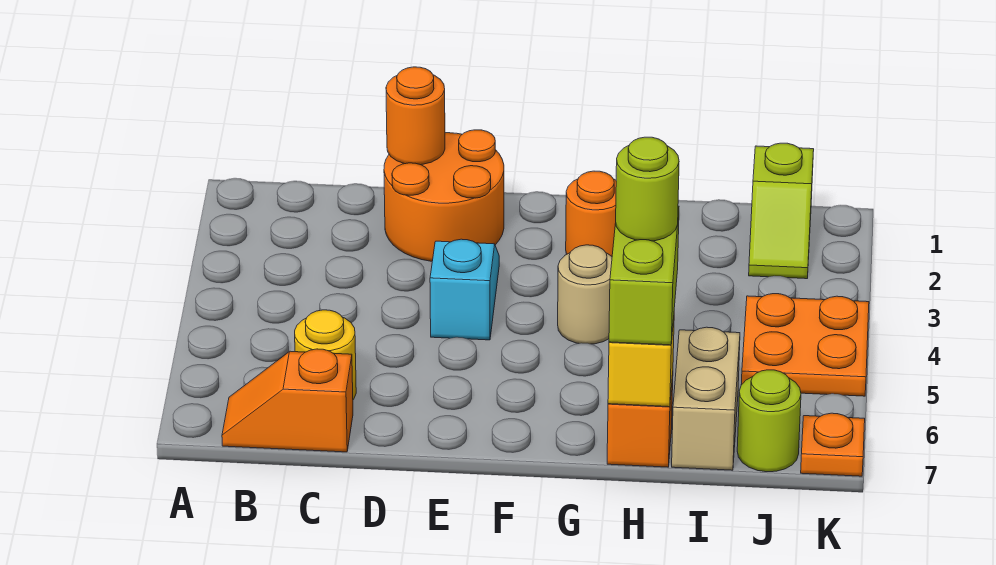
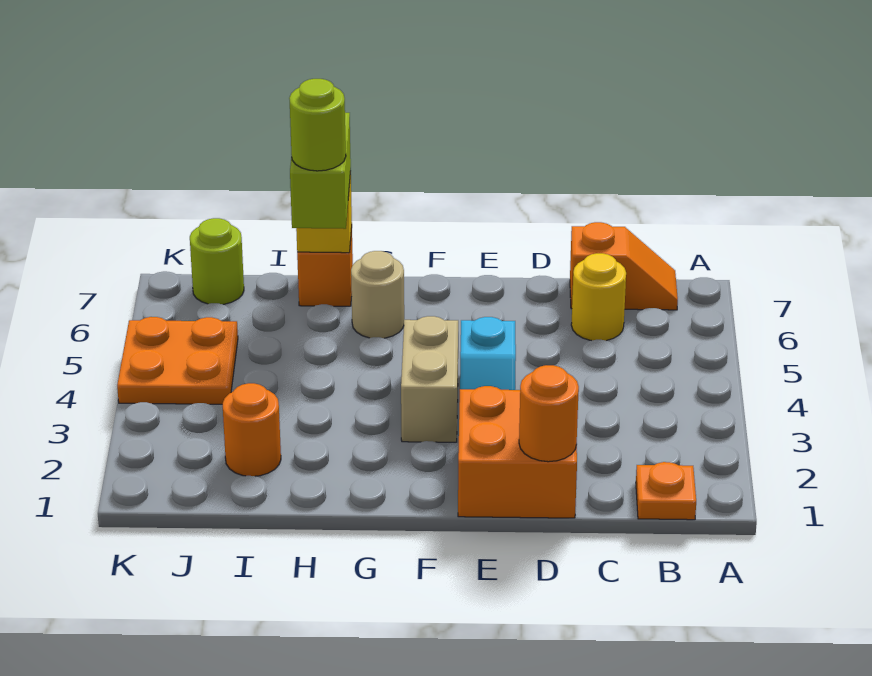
orange round brick D1:E2 level 1 -> orange brick D1:E2 level 1
orange round brick G2 level 1 -> orange round brick I2 level 1
tan round brick G4 level 1 -> tan round brick G6 level 1
tan brick I6:I7 level 1 -> tan brick F3:F4 level 1
lime slope J1:J2 level 1 top 1 -> none
orange plate K7 level 1 -> orange plate B1 level 1

